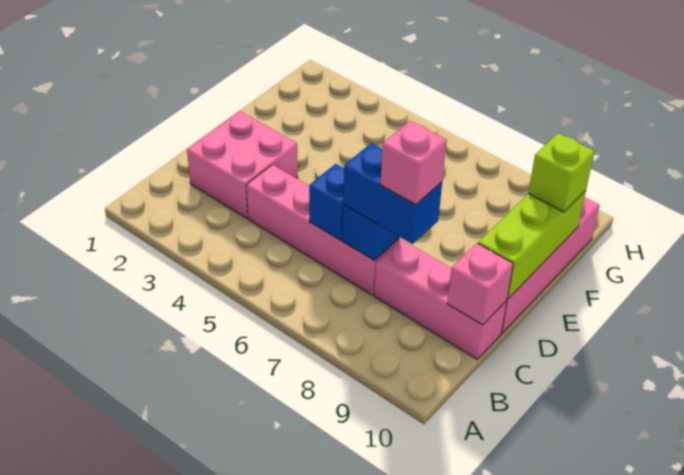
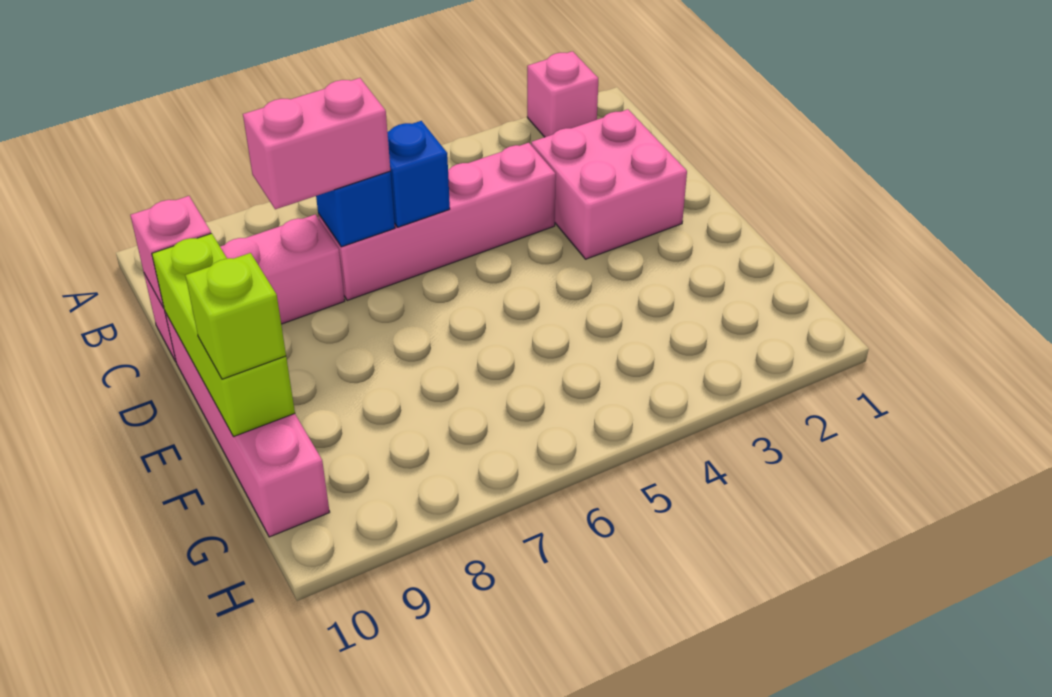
blue brick C7:C8 level 3 -> pink brick C7:C8 level 3
pink brick C8 level 4 -> pink brick A2 level 1

